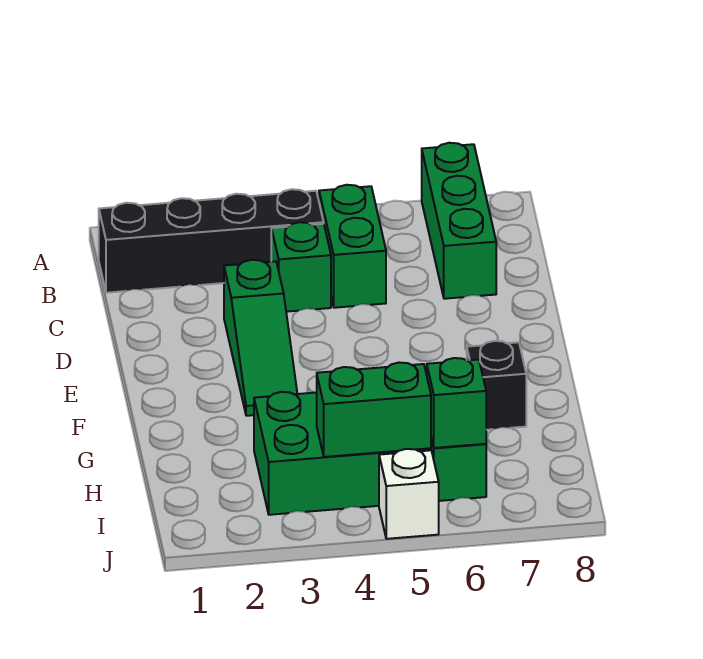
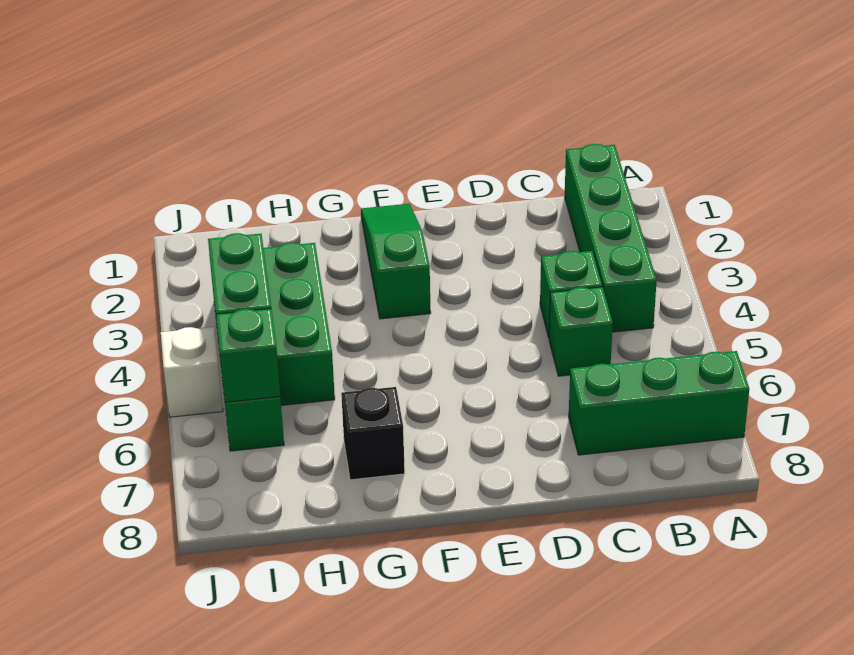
black brick B1:B4 level 1 -> green brick B1:B4 level 1
green brick B5:C5 level 1 -> green brick C5 level 1
green slope D3:F3 level 1 top D -> green slope F1:F3 level 1 top 3

